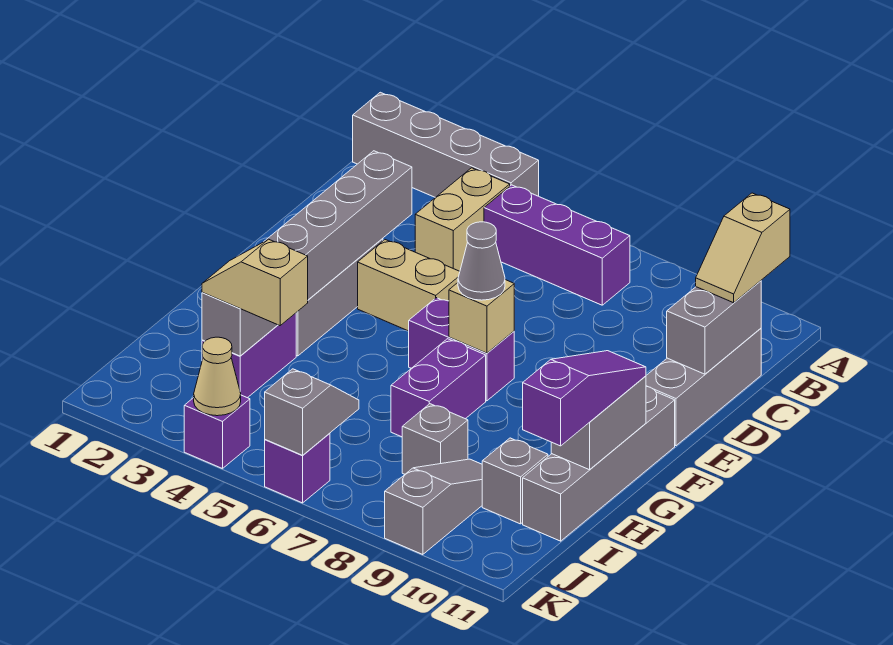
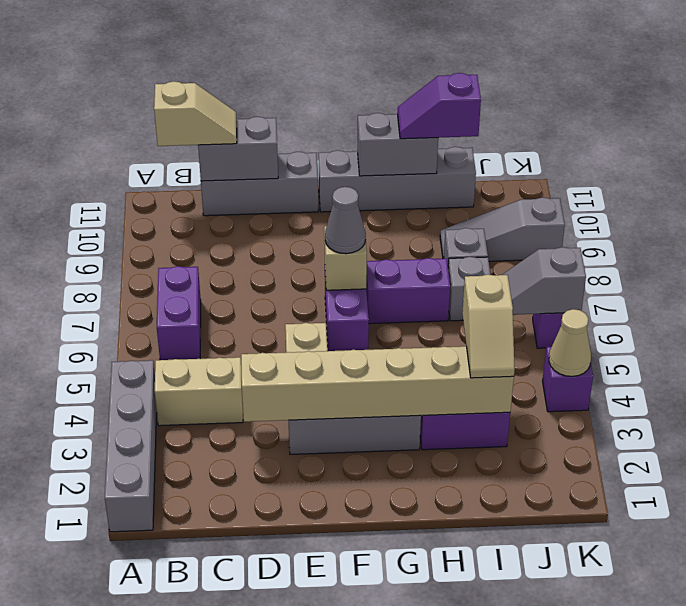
purple brick B5:B7 level 1 -> purple brick B6:B7 level 1
grey brick D3:I3 level 2 -> tan brick D3:I3 level 2
purple slope G11:I11 level 3 top I -> purple slope H11:I11 level 3 top I
grey brick I10 level 1 -> grey brick I7 level 1

